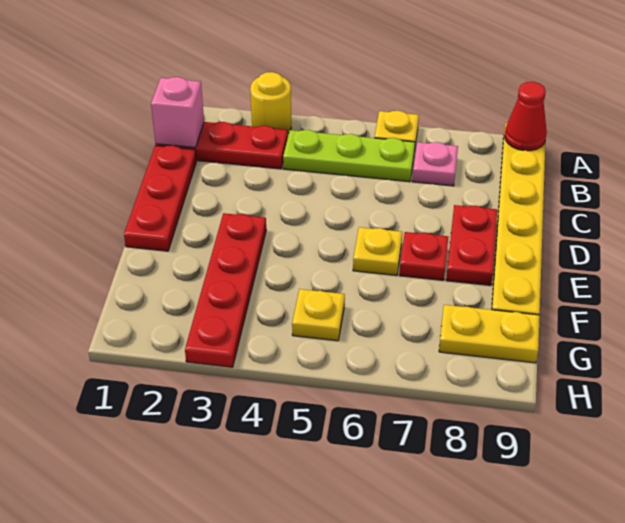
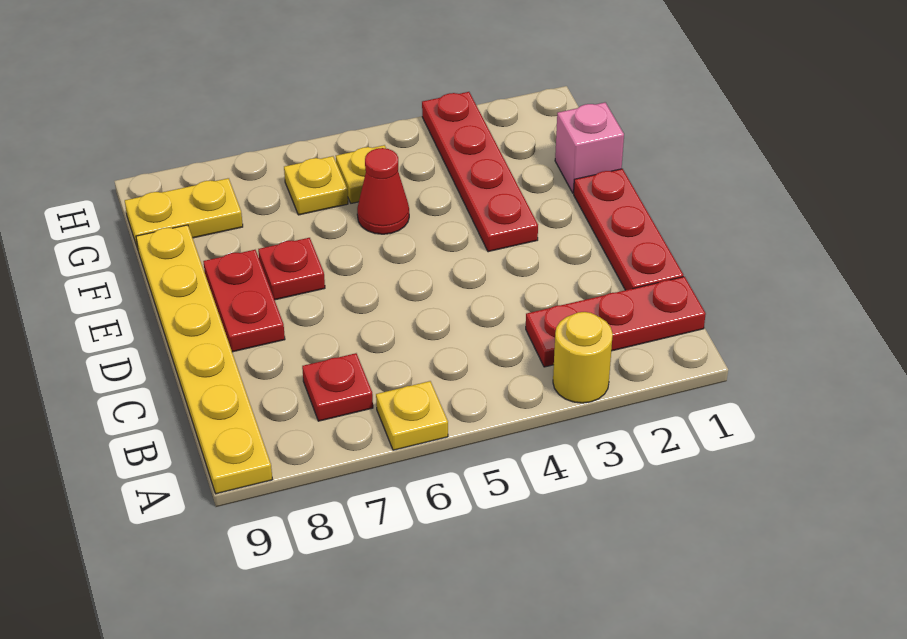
red cone A9 level 2 -> red cone F5 level 1
pink brick B1 level 2 -> pink brick F1 level 1
lime plate B4:B6 level 1 -> none
pink plate B7 level 1 -> red plate B7 level 1
yellow plate E6 level 1 -> yellow plate G6 level 1

